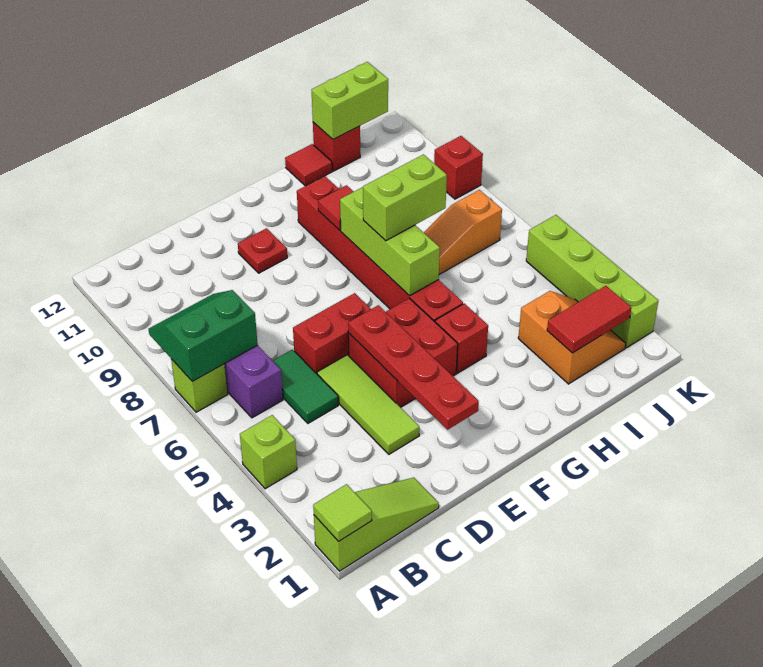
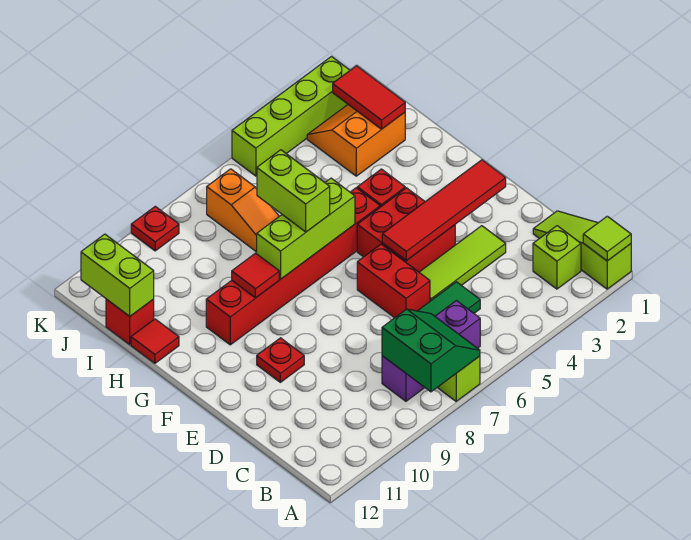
lime brick A4 level 1 -> lime brick B2 level 1
green slope A7:B8 level 2 top 7 -> green slope A7:B8 level 2 top 8
red plate E2:E5 level 2 -> red tile E2:E5 level 2
red brick K9 level 1 -> red plate K9 level 1

